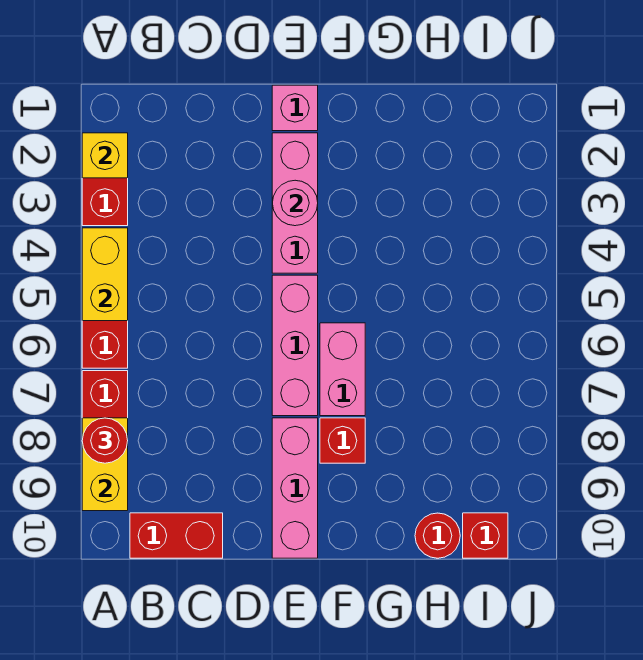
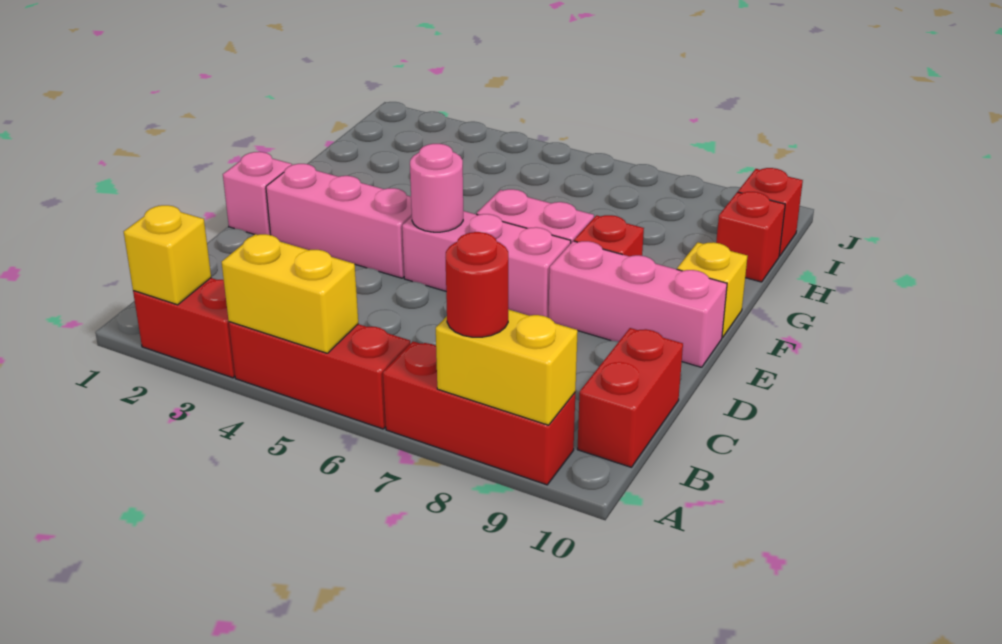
pink round brick E3 level 2 -> pink round brick E5 level 2
none -> yellow brick F10 level 1
red round brick H10 level 1 -> red brick H10 level 1

